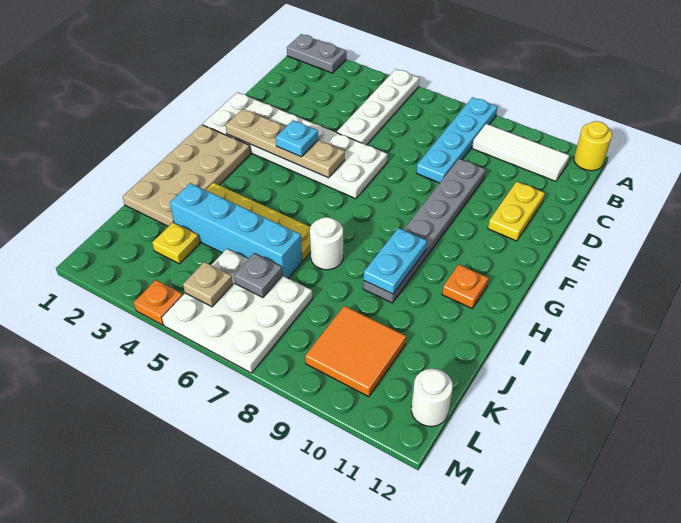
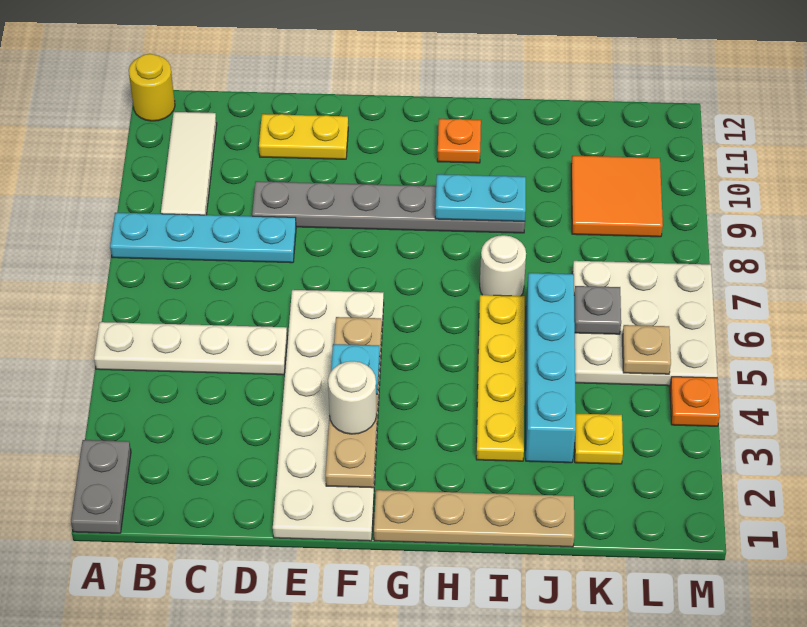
tan plate G1:J2 level 1 -> tan plate G1:J1 level 1
white round brick L12 level 1 -> white round brick F3 level 3

